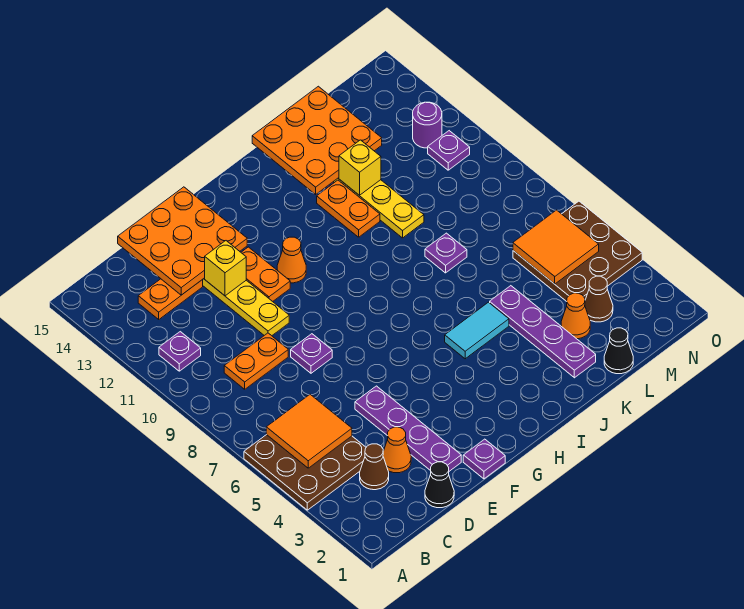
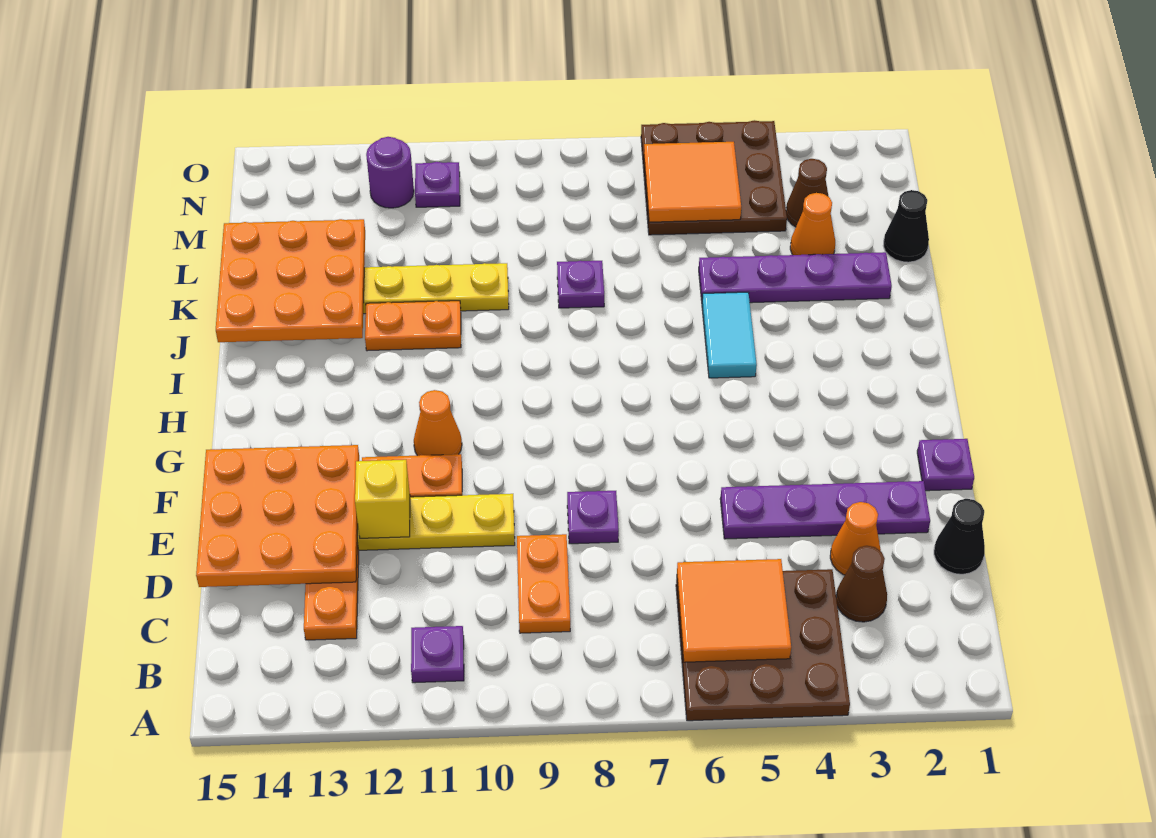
yellow brick K12 level 2 -> none

